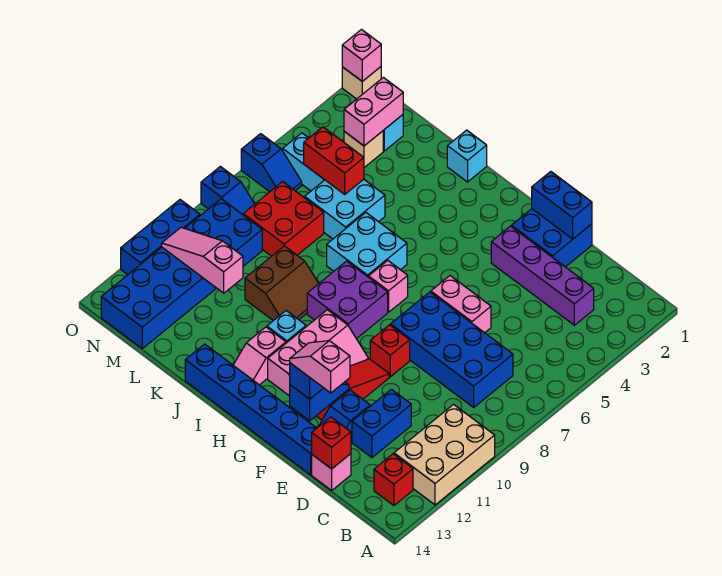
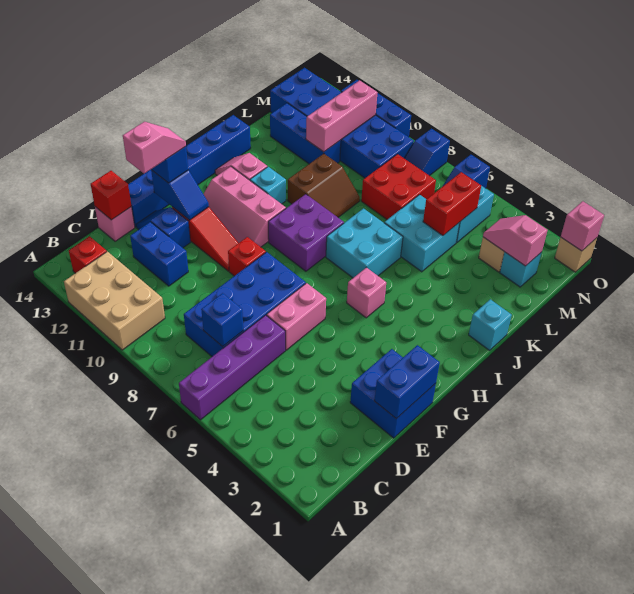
purple brick C3:F3 level 1 -> purple brick A6:D6 level 1
none -> blue brick C7 level 2
pink brick H7 level 1 -> pink brick H5 level 1
brown slope J9:K10 level 1 top K -> brown slope J9:K10 level 1 top 10
none -> blue brick L11:L13 level 1
pink slope L11:N11 level 2 top L -> pink brick L11:N11 level 2
pink brick M2:M3 level 2 -> pink slope M2:M3 level 2 top 2

